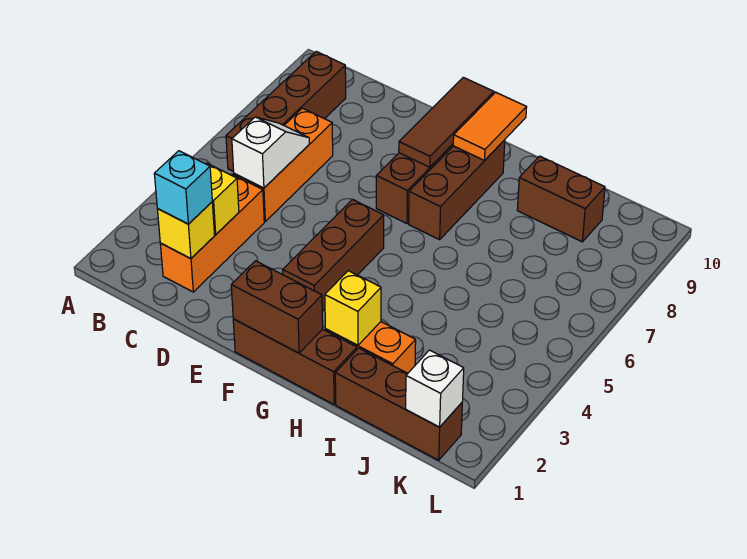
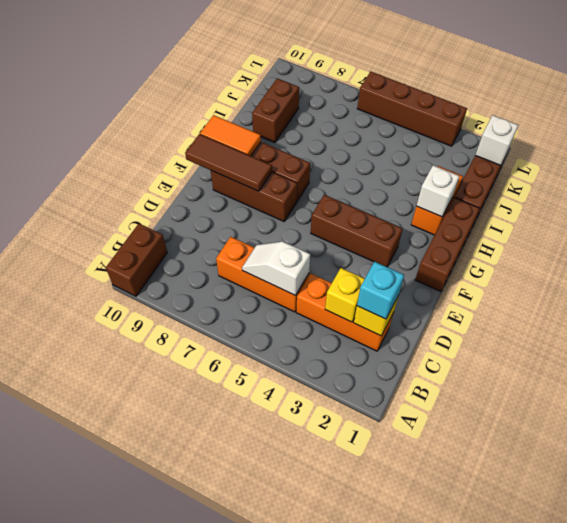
brown brick B6:B9 level 1 -> brown brick L3:L6 level 1
brown brick F1:G1 level 2 -> brown brick A10:B10 level 1
yellow brick H2 level 2 -> white brick H2 level 2

